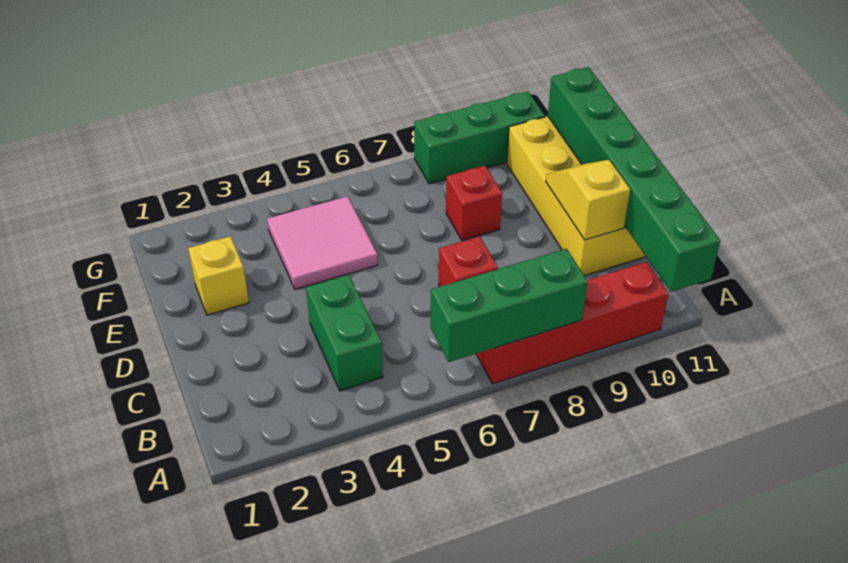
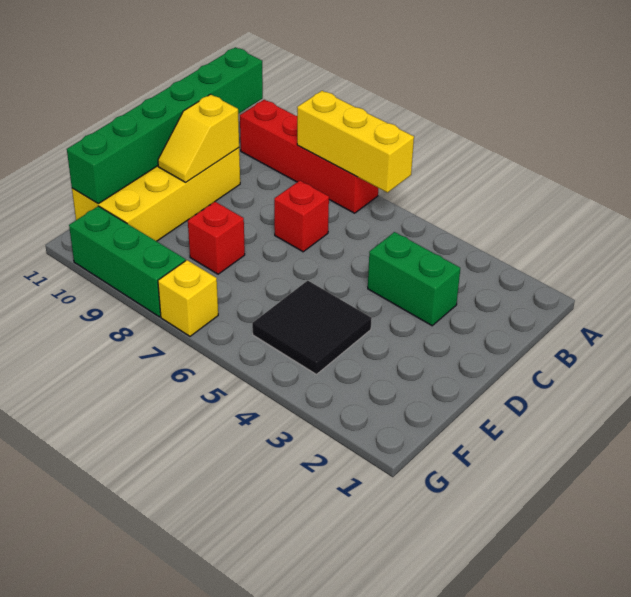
green brick A6:A8 level 2 -> yellow brick A6:A8 level 2
green brick B4:C4 level 1 -> green brick C3:C4 level 1
yellow brick E2 level 1 -> yellow brick G7 level 1
pink tile E4:F5 level 1 -> black tile E4:F5 level 1

